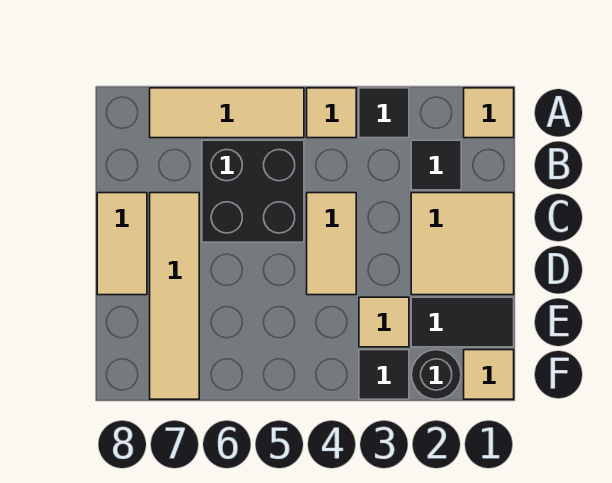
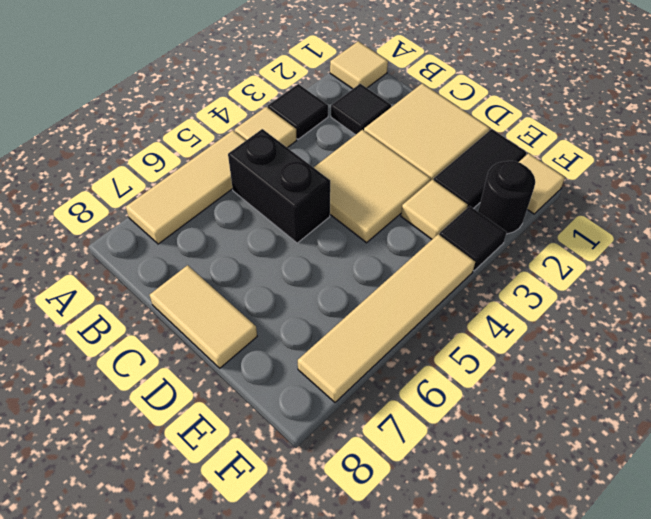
black brick B5:C6 level 1 -> black brick B5:C5 level 1
tan tile C4:D4 level 1 -> tan tile C3:D4 level 1
tan tile C7:F7 level 1 -> tan tile F4:F7 level 1

